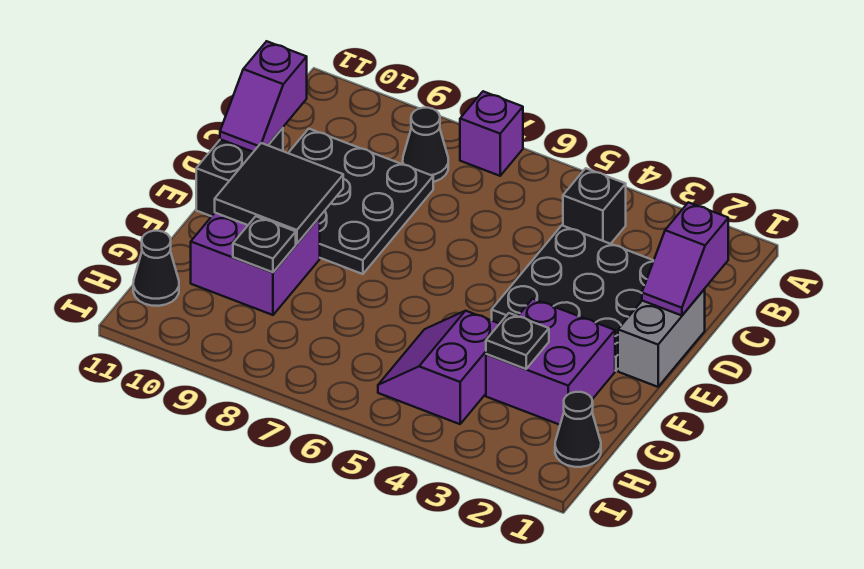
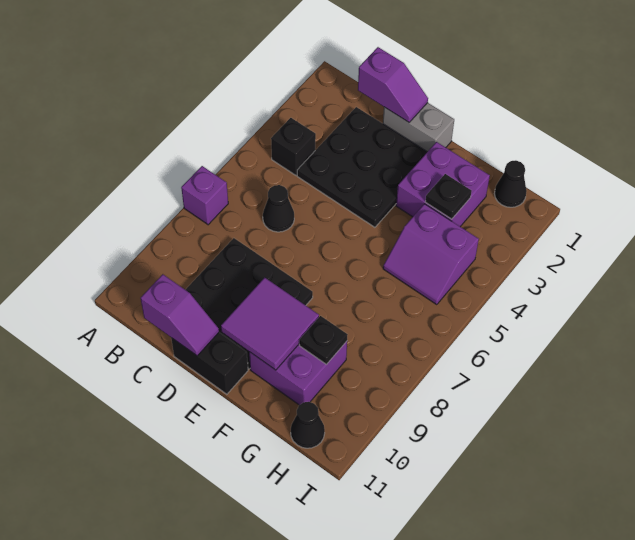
black cone B8 level 1 -> black cone C6 level 1
black tile E9:F10 level 2 -> purple tile E9:F10 level 2

